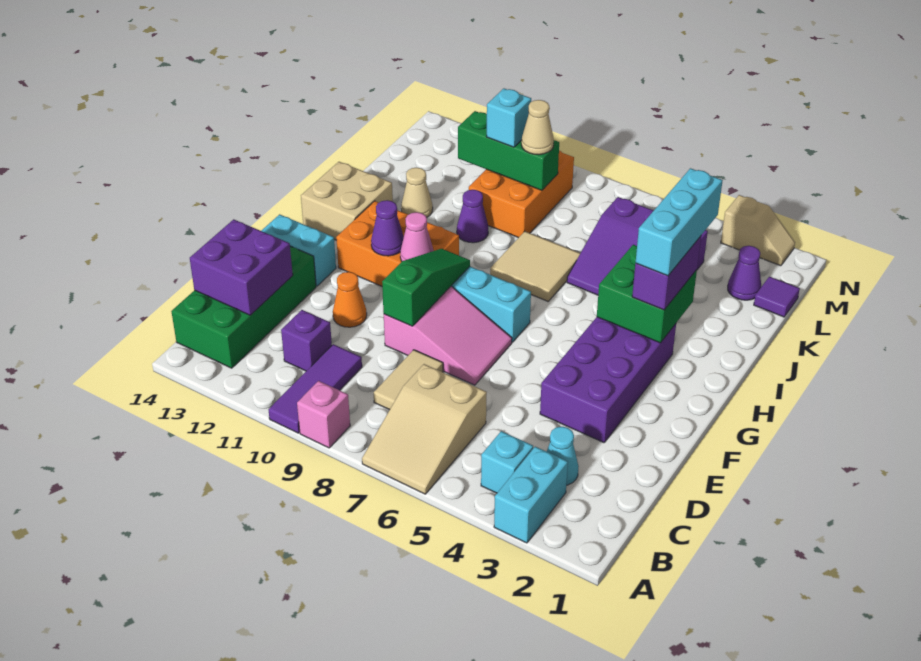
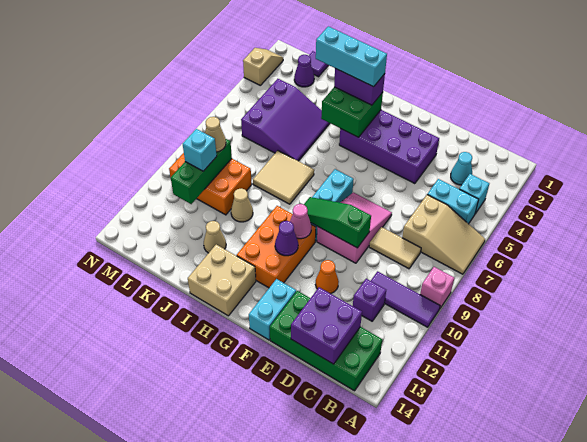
cyan brick A3:B3 level 1 -> cyan brick B5:C5 level 1
purple cone J10 level 1 -> tan cone J10 level 1

